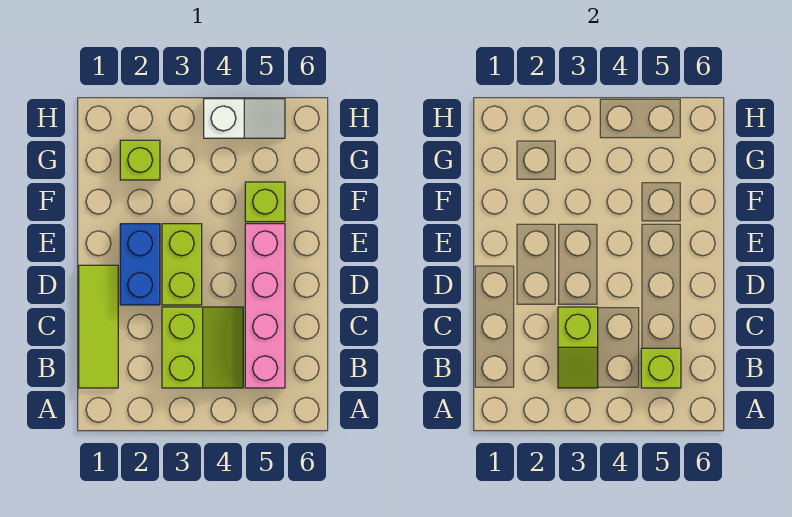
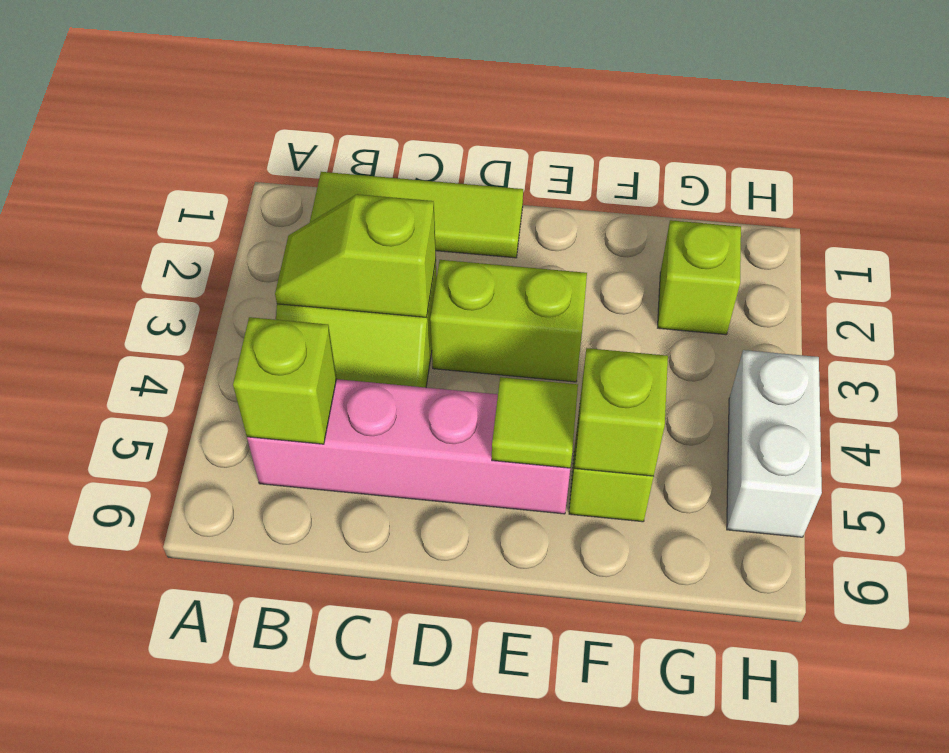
blue brick D2:E2 level 1 -> none
none -> lime tile E5 level 2
none -> lime brick F5 level 2
white slope H4:H5 level 1 top 4 -> white brick H4:H5 level 1

